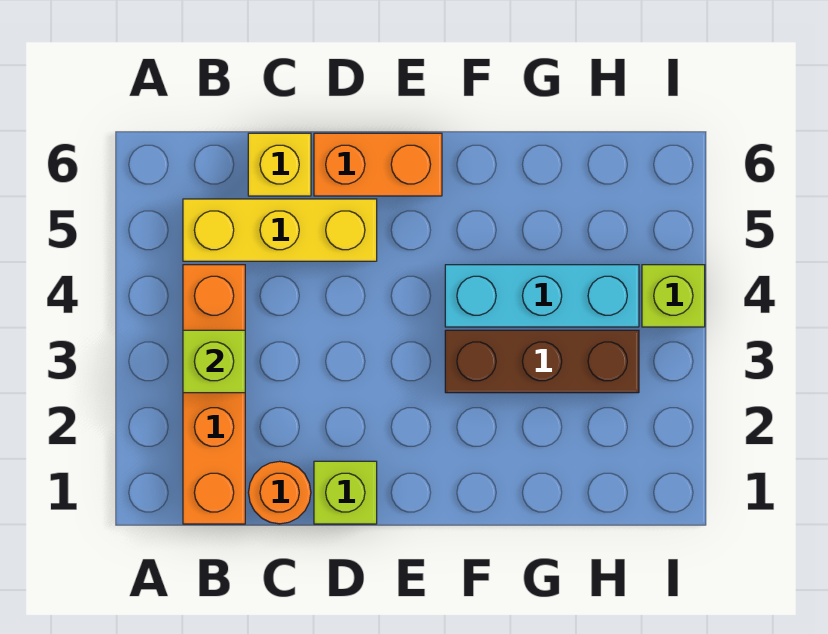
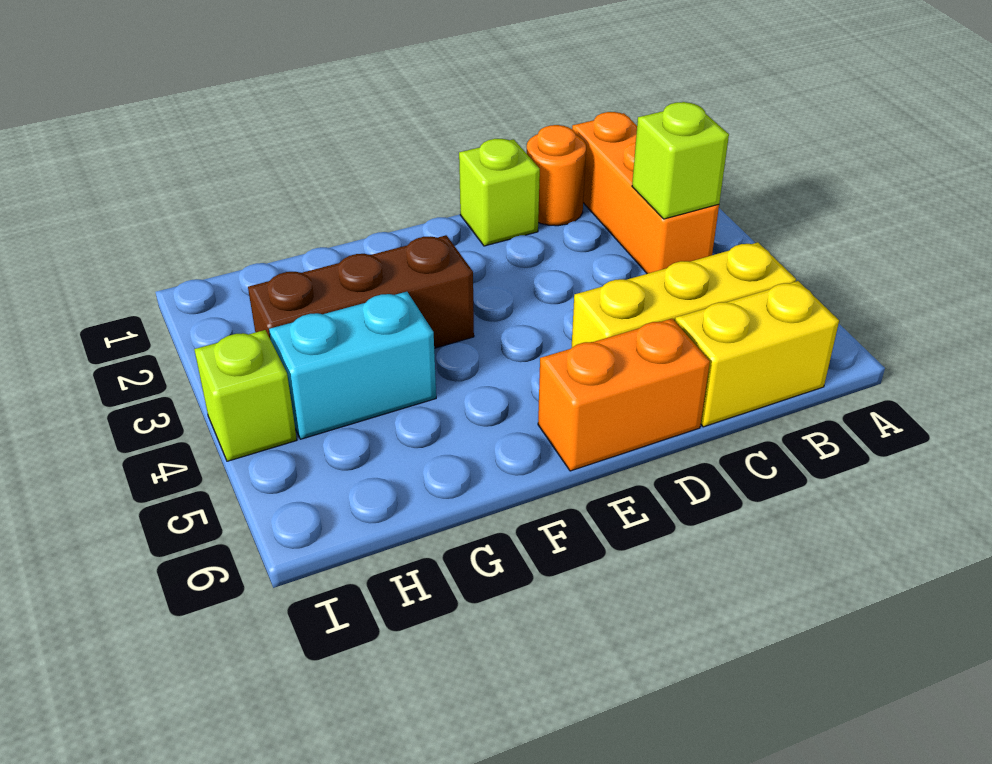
orange brick B1:B4 level 1 -> orange brick B1:B3 level 1
yellow brick C6 level 1 -> yellow brick B6:C6 level 1
cyan brick F4:H4 level 1 -> cyan brick G4:H4 level 1

